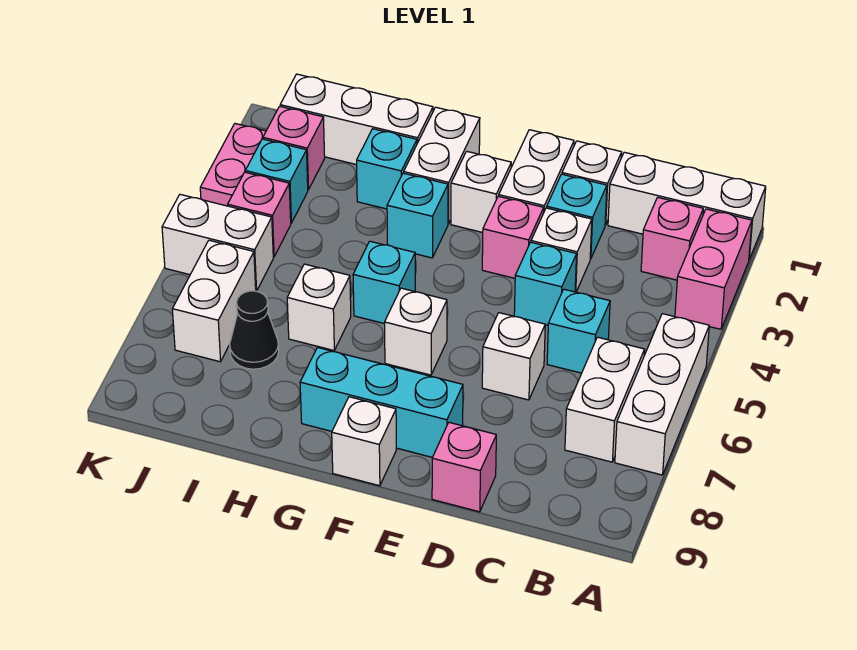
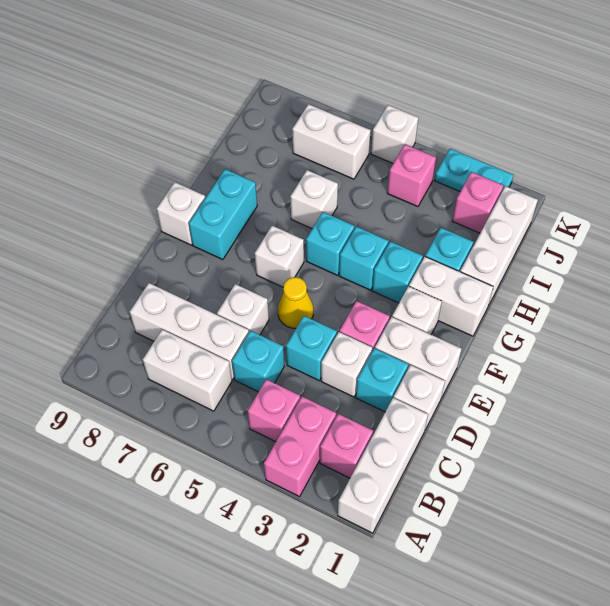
pink brick A2:A3 level 1 -> pink brick A3:B3 level 1
white brick A5:A7 level 1 -> white brick C6:C8 level 1
pink brick D9 level 1 -> pink brick B4 level 1
none -> yellow cone E5 level 1
cyan brick E8:G8 level 1 -> cyan brick F8:G8 level 1
black cone I7 level 1 -> none
cyan brick J3 level 1 -> cyan brick G4 level 1
white brick J5:K5 level 1 -> white brick K5 level 1
pink plate K2:K3 level 1 -> cyan plate K2:K3 level 1

